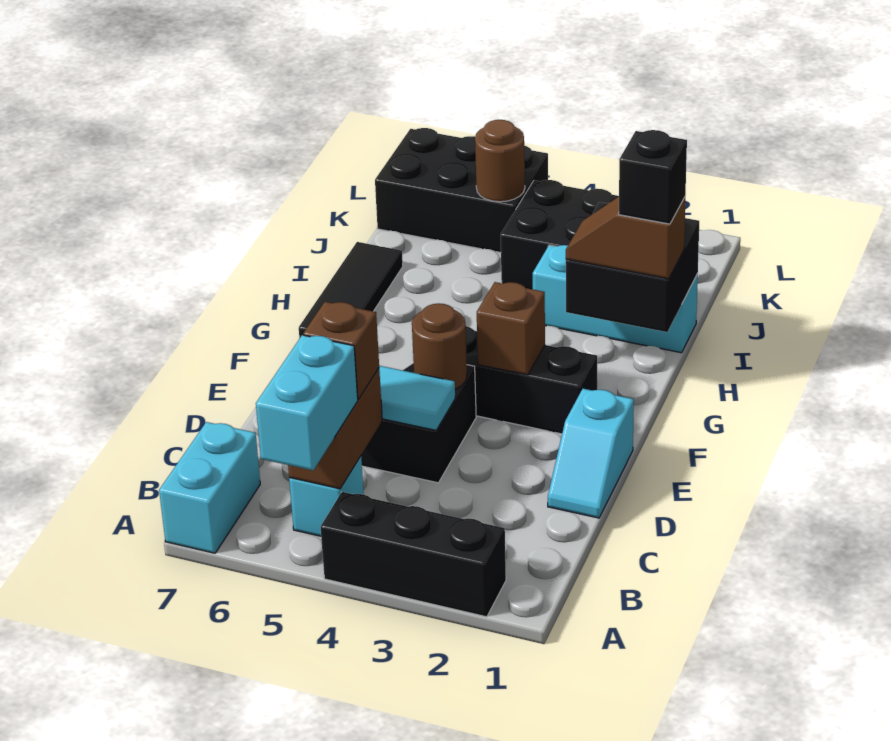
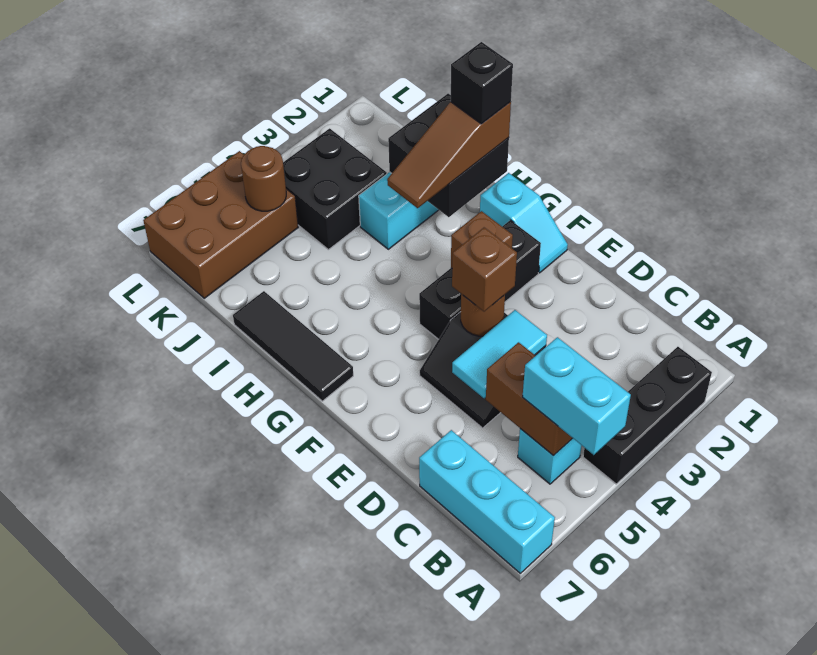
cyan brick A7:B7 level 1 -> cyan brick A7:C7 level 1
brown brick C5 level 3 -> brown brick E4 level 3
cyan slope D1:E1 level 1 top E -> cyan slope F1:G1 level 1 top G
brown slope H1:H2 level 3 top 1 -> brown slope H1:H3 level 3 top 1
black brick K5:L7 level 1 -> brown brick K5:L7 level 1

